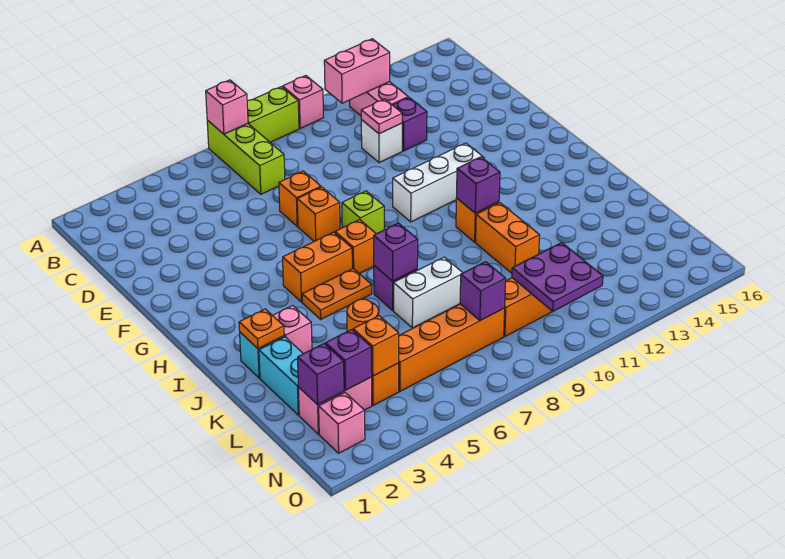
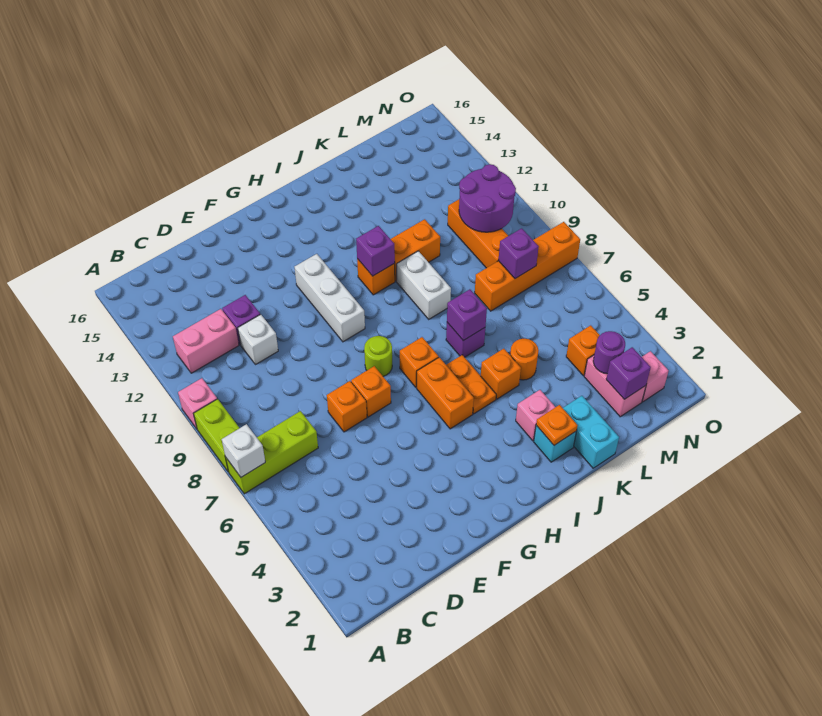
pink brick A7 level 2 -> white brick A7 level 2
pink brick B11:B12 level 2 -> none
pink plate D11 level 2 -> none
lime brick G8 level 1 -> lime round brick G8 level 1
cyan brick K2:L2 level 1 -> cyan brick K1:K2 level 1
white brick K7:K8 level 1 -> white brick J9:J10 level 1
purple brick M3 level 2 -> purple round brick M3 level 2
orange brick M4 level 2 -> orange brick J5 level 1
orange brick M5:M8 level 1 -> orange brick L8:O8 level 1
purple plate M10:N11 level 2 -> purple round brick M10:N11 level 2

